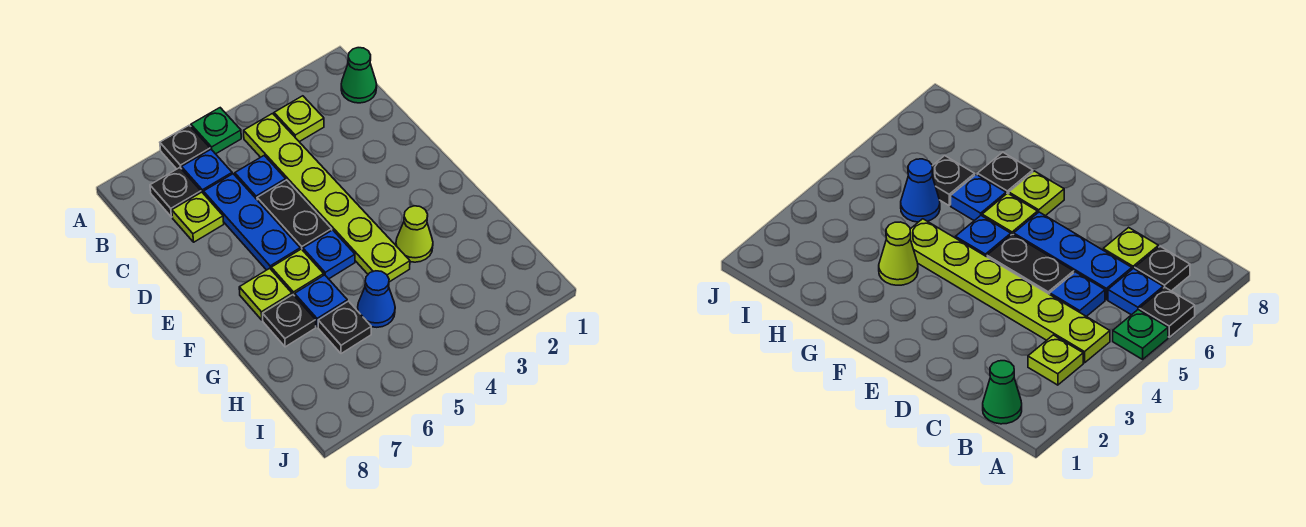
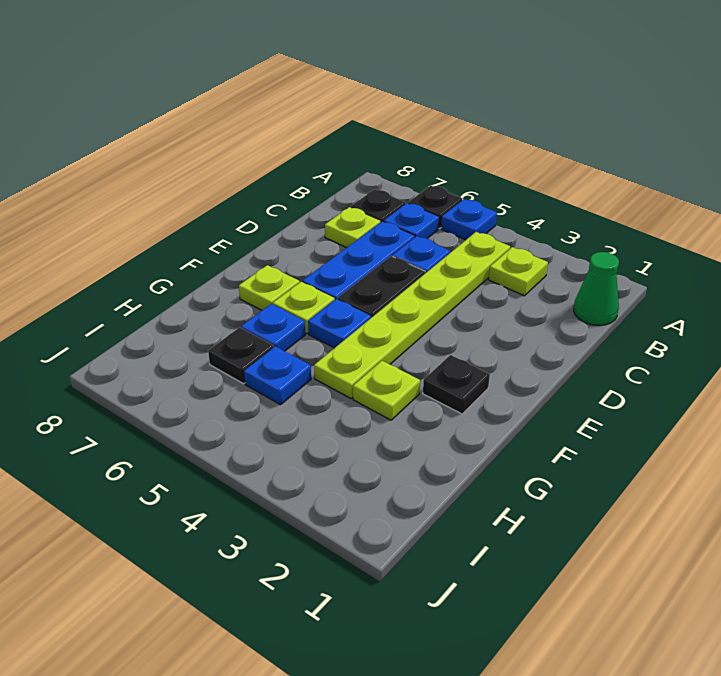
green plate A5 level 1 -> blue plate A5 level 1
lime cone G3 level 1 -> lime plate G3 level 1
black plate G7 level 1 -> black plate F2 level 1
blue cone H5 level 1 -> blue plate H5 level 1

